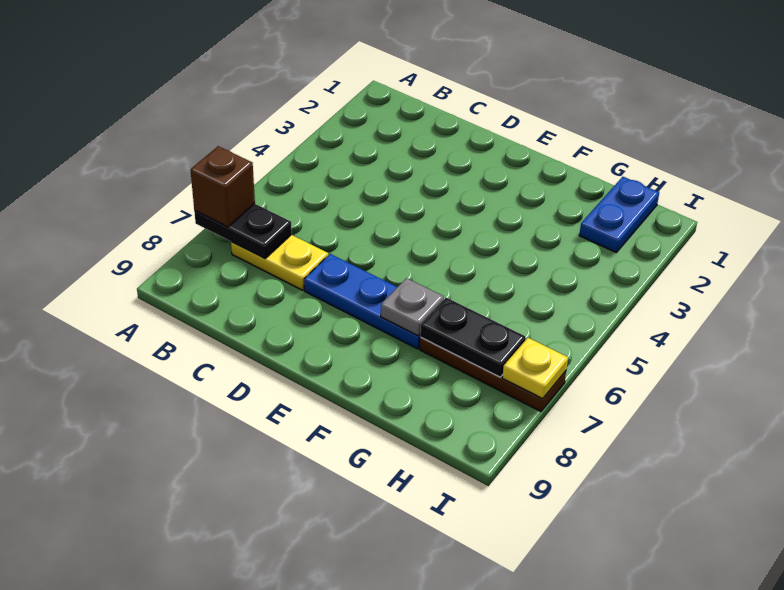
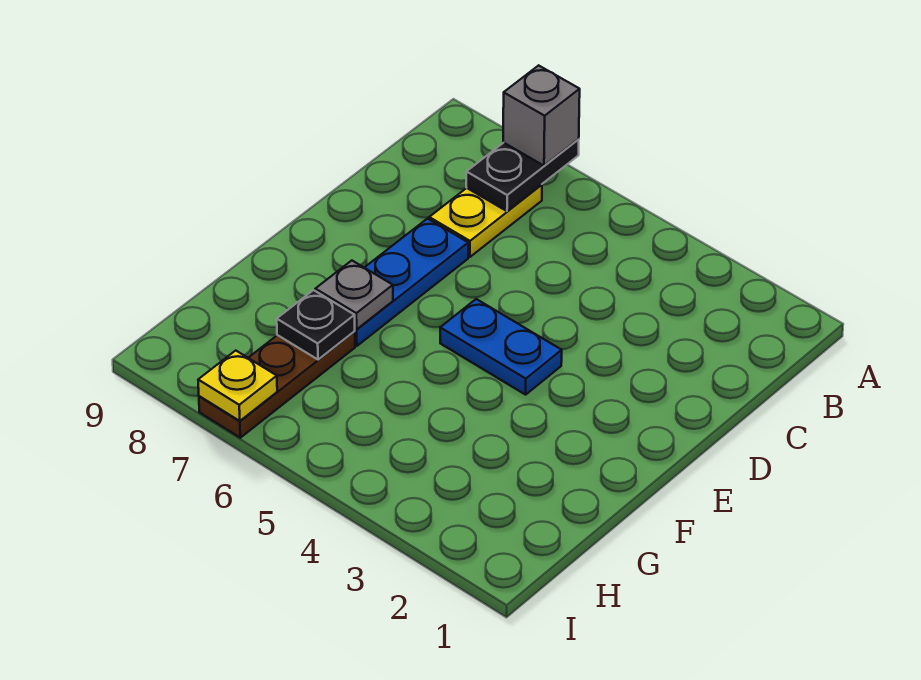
brown brick A7 level 3 -> grey brick A7 level 3
black plate G7:H7 level 2 -> black plate G7 level 2
blue plate H1:H2 level 1 -> blue plate E4:E5 level 1

